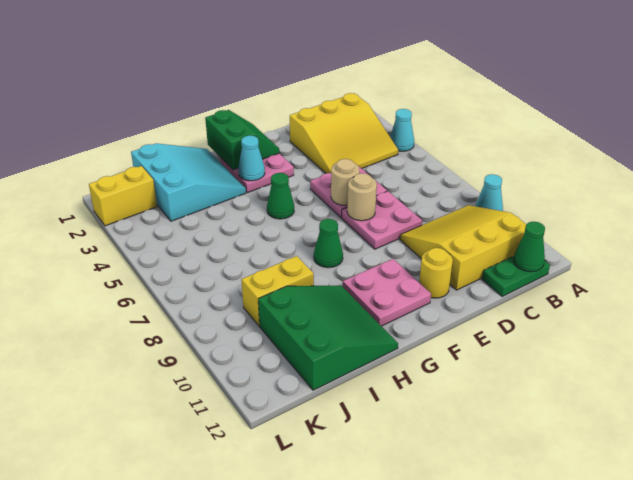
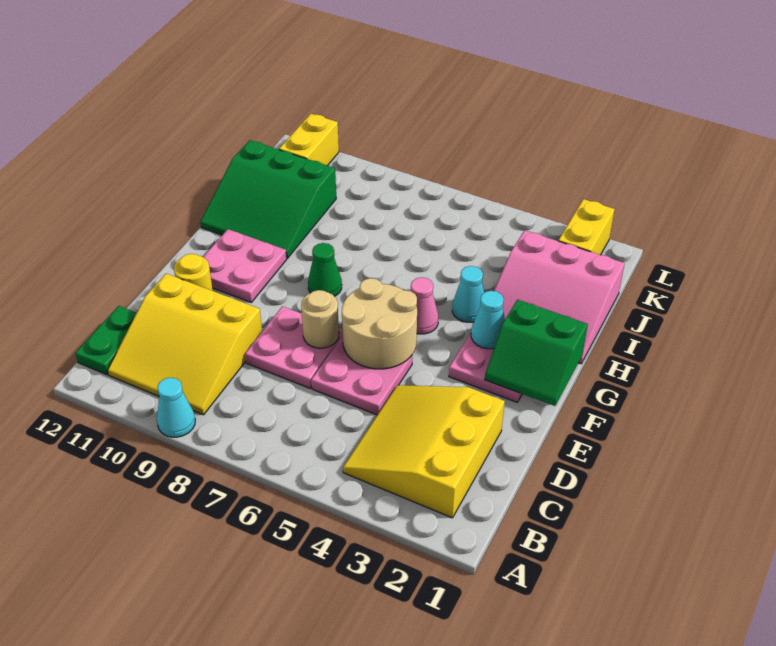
cyan cone A4 level 1 -> cyan cone H4 level 1
yellow slope B9:D11 level 1 top 11 -> yellow slope B9:D11 level 1 top D
green cone B12 level 2 -> none
tan round brick E6 level 2 -> tan round brick E5:F6 level 2
green cone G5 level 1 -> pink cone G5 level 1
cyan slope H1:J3 level 1 top J -> pink slope H1:J3 level 1 top J
yellow brick I9:J9 level 1 -> yellow brick K11:L11 level 1

